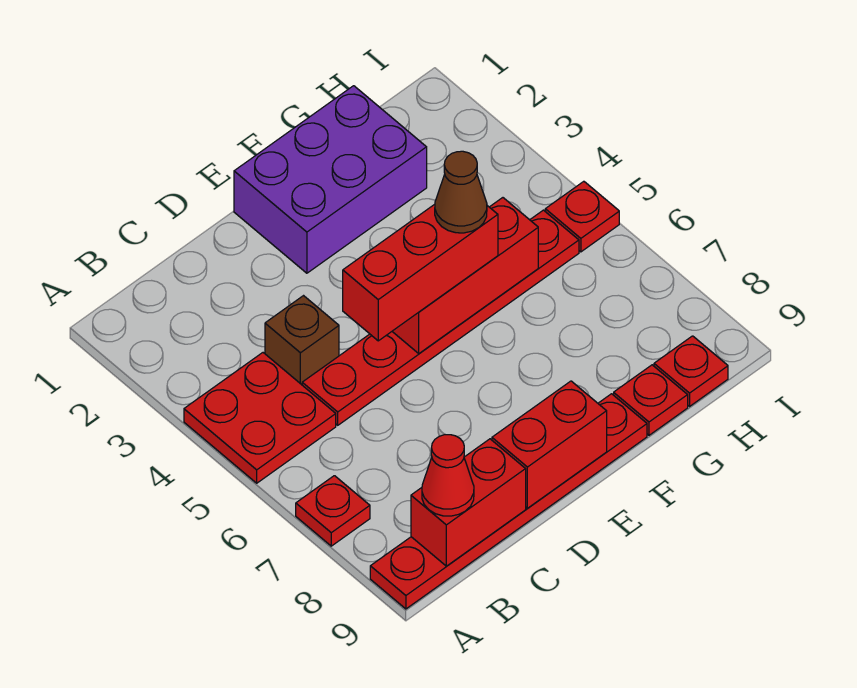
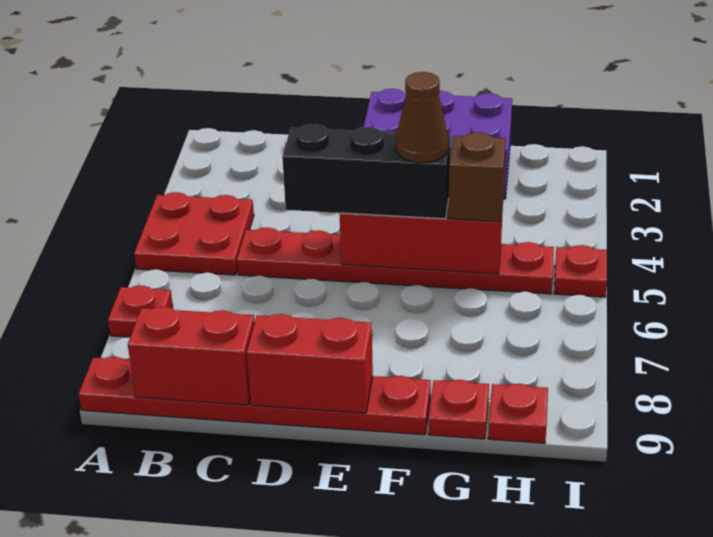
red cone B9 level 3 -> none
brown brick C4 level 1 -> brown brick G5 level 3
red brick D5:F5 level 3 -> black brick D5:F5 level 3

